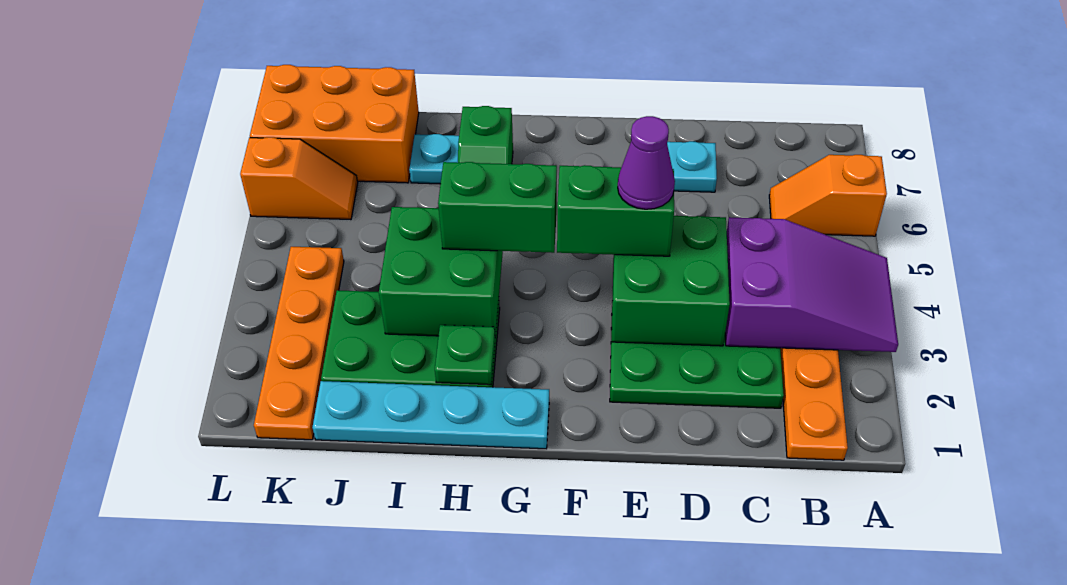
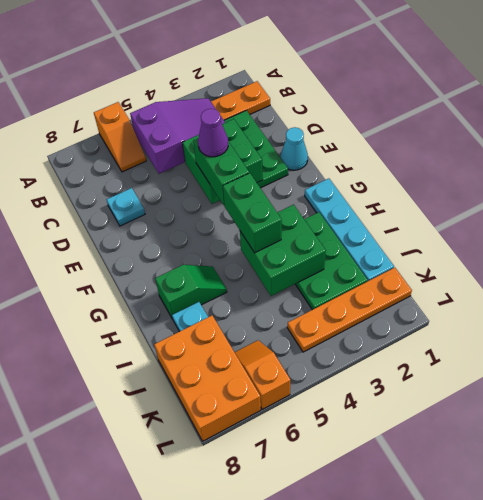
purple slope A3:C4 level 2 top C -> purple slope B3:C5 level 2 top 5
none -> cyan cone E1 level 1
green plate H2 level 2 -> none

